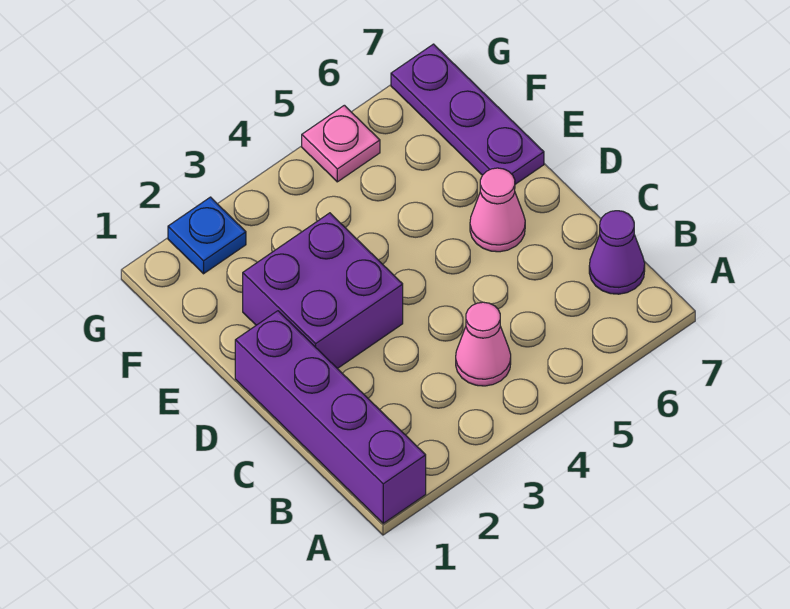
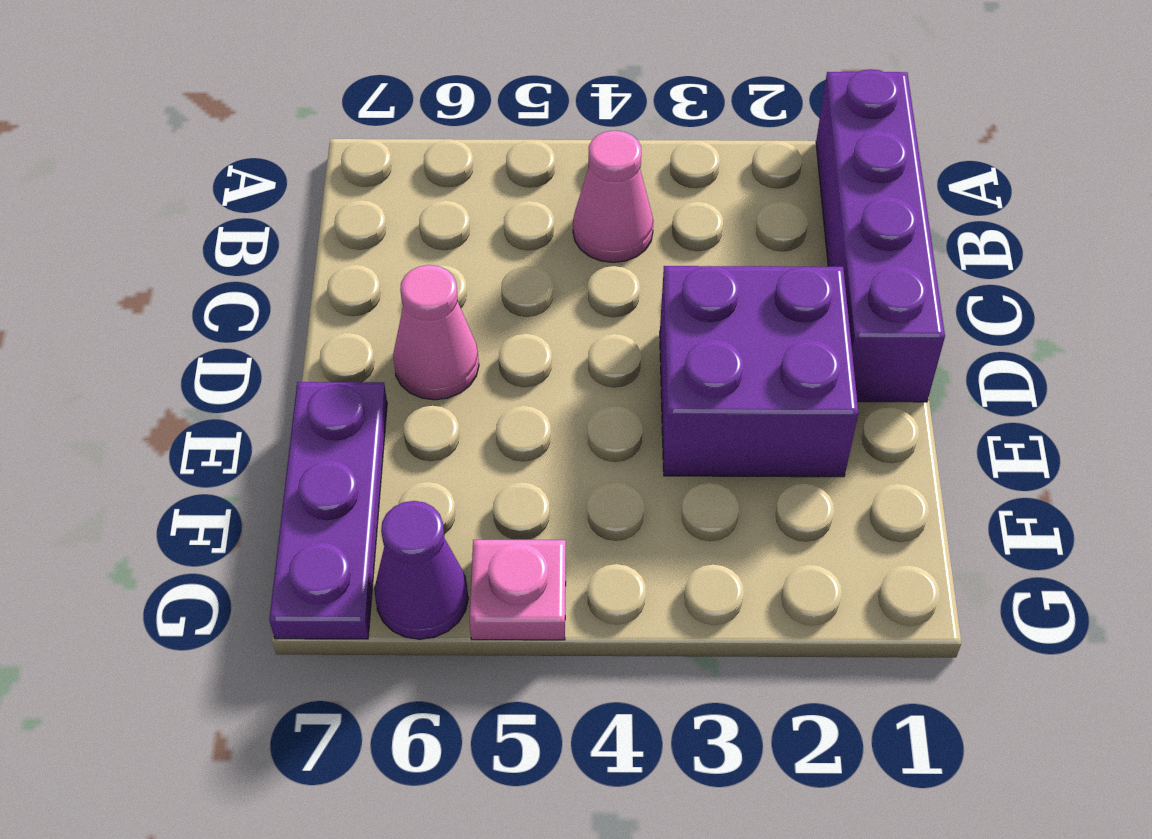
purple cone B7 level 1 -> purple cone G6 level 1
blue plate G2 level 1 -> none

